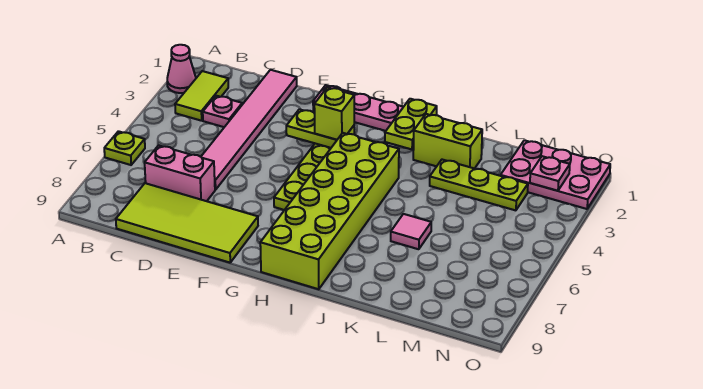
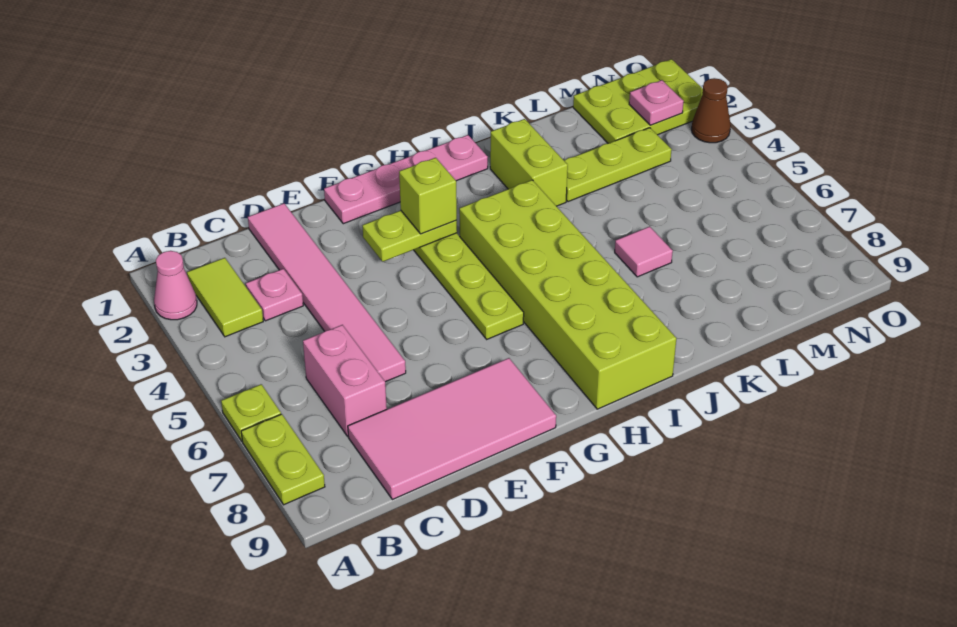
pink brick C7:D7 level 1 -> pink brick C6:C7 level 1
lime tile C8:F9 level 1 -> pink tile C8:F9 level 1
lime plate I1:I2 level 2 -> lime plate A7:A8 level 1
lime brick J2:K2 level 1 -> lime brick J2:J3 level 1
pink plate M1:O2 level 1 -> lime plate M1:O2 level 1
none -> brown cone O3 level 1

